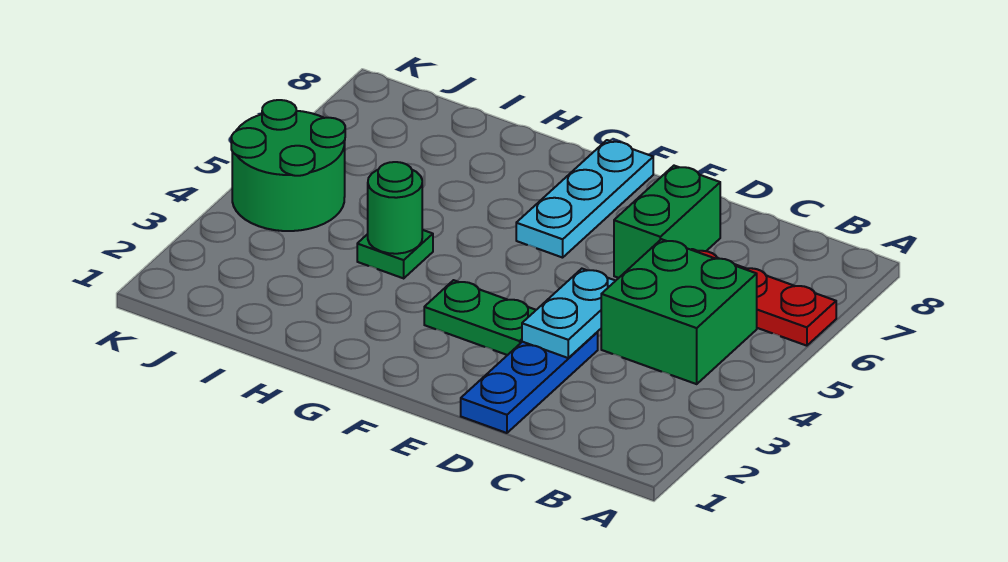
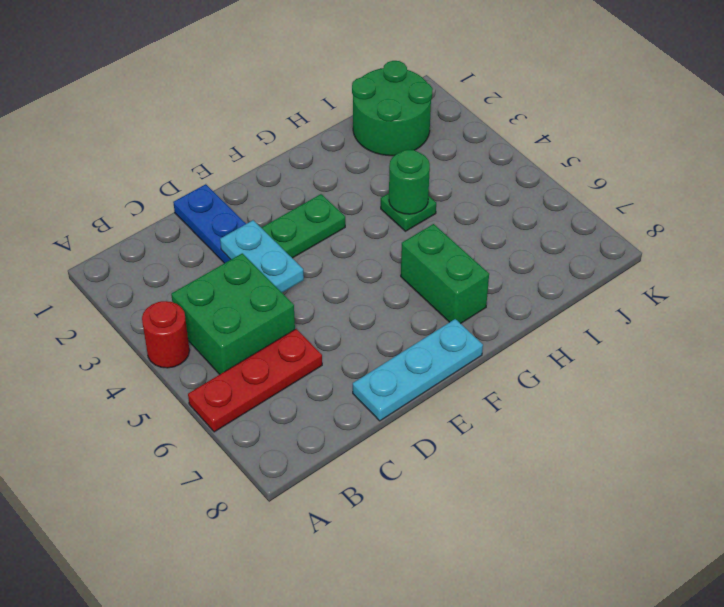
none -> red round brick A4 level 1
green brick D6:D7 level 1 -> green brick G6:G7 level 1
cyan plate F6:F8 level 1 -> cyan plate D8:F8 level 1
green round brick J4:K5 level 1 -> green round brick I1:J2 level 1

